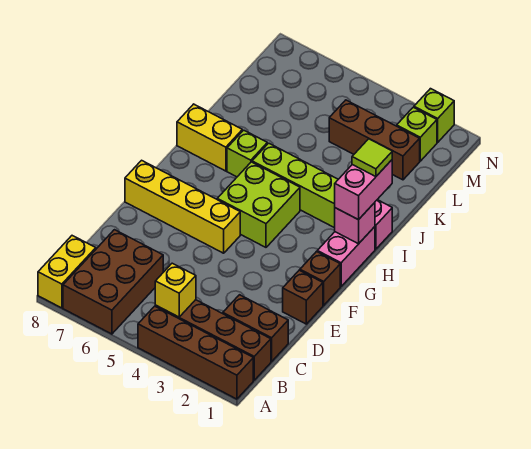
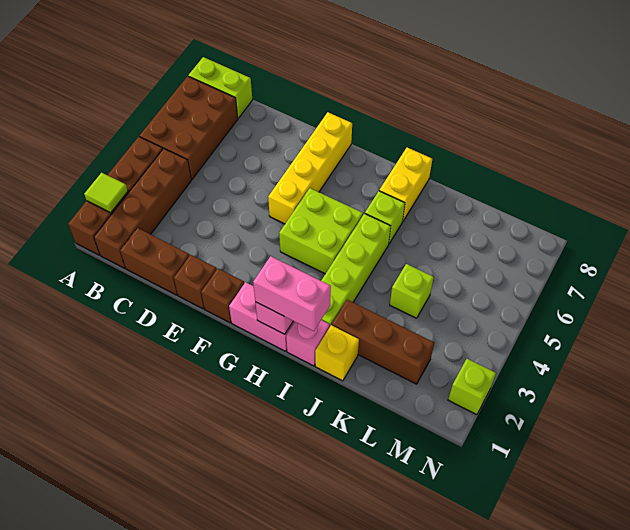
brown brick A6:C7 level 1 -> brown brick A5:B7 level 1
yellow brick A8:B8 level 1 -> lime brick A8:B8 level 1
yellow brick B4 level 2 -> yellow brick J1 level 1
brown brick C1:C2 level 1 -> brown brick C1:D1 level 1
lime tile I1 level 4 -> lime tile A2 level 2
brown brick L2:L4 level 1 -> brown brick J2:L2 level 1
lime brick M2 level 1 -> lime brick K4 level 1

